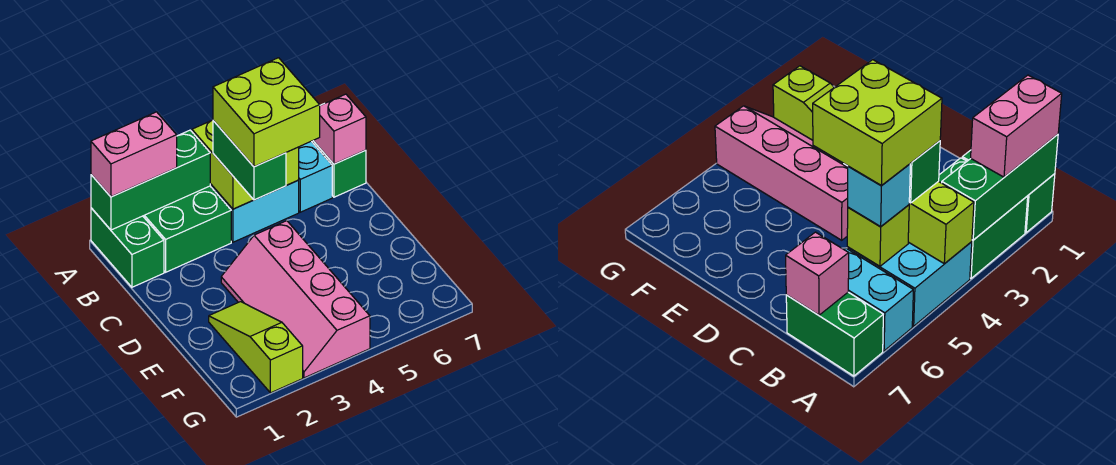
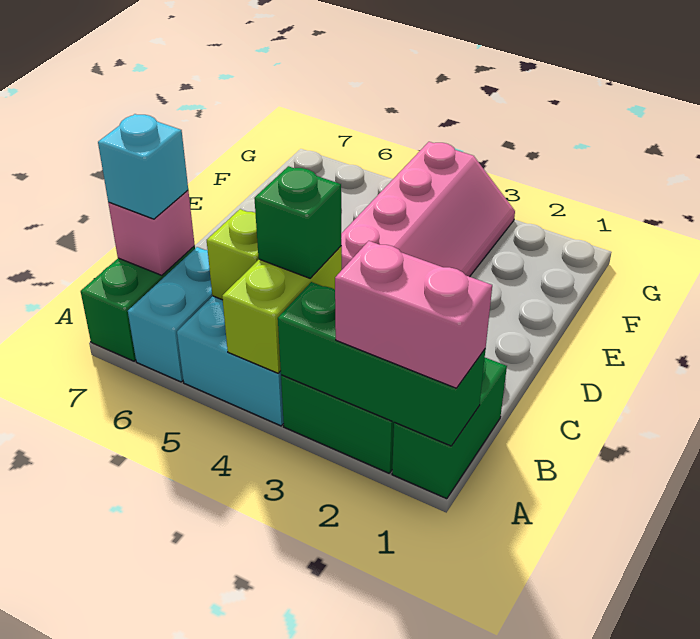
green brick B4:C4 level 3 -> green brick B4 level 3
lime brick B4:C5 level 4 -> none
cyan brick B5 level 3 -> cyan brick B7 level 3
lime slope E2:G2 level 1 top G -> none

